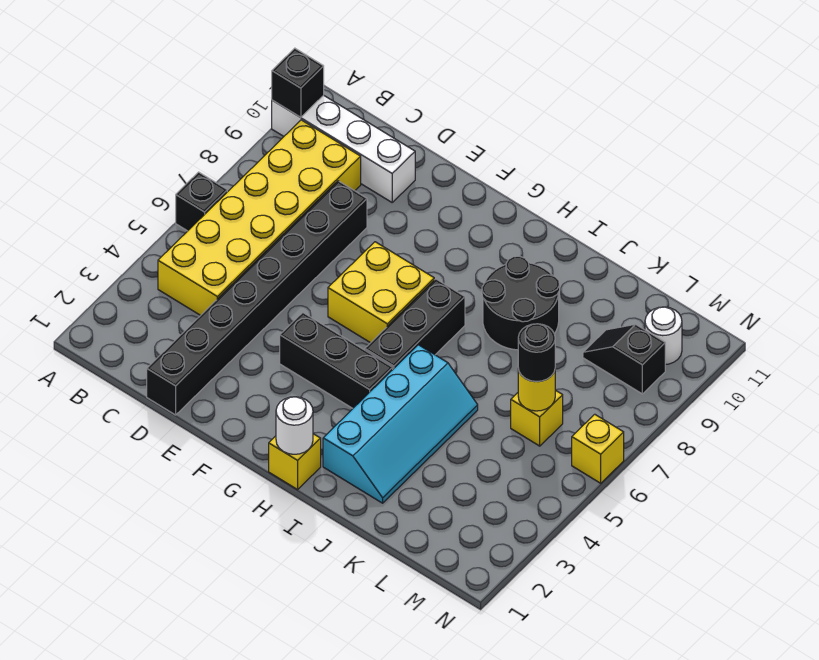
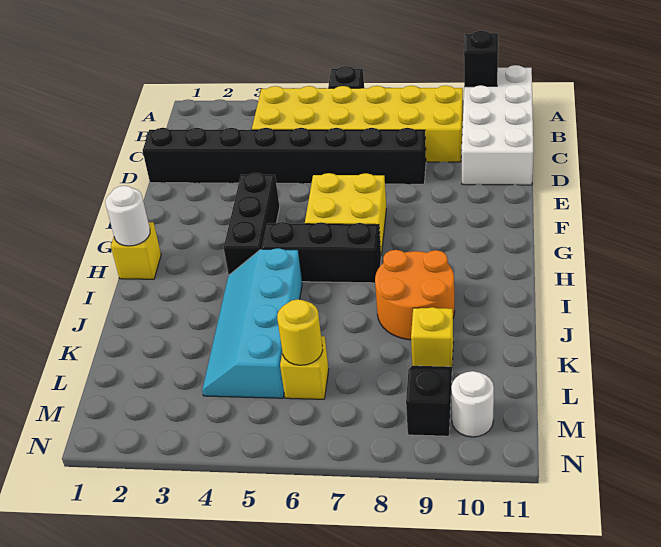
white brick A10:D10 level 1 -> white brick A10:D11 level 1
cyan slope I2:J5 level 1 top I -> cyan slope I4:L5 level 1 top 5
black round brick I8:J9 level 1 -> orange round brick I8:J9 level 1
black round brick L6 level 3 -> none
yellow brick N6 level 1 -> yellow brick K9 level 1

